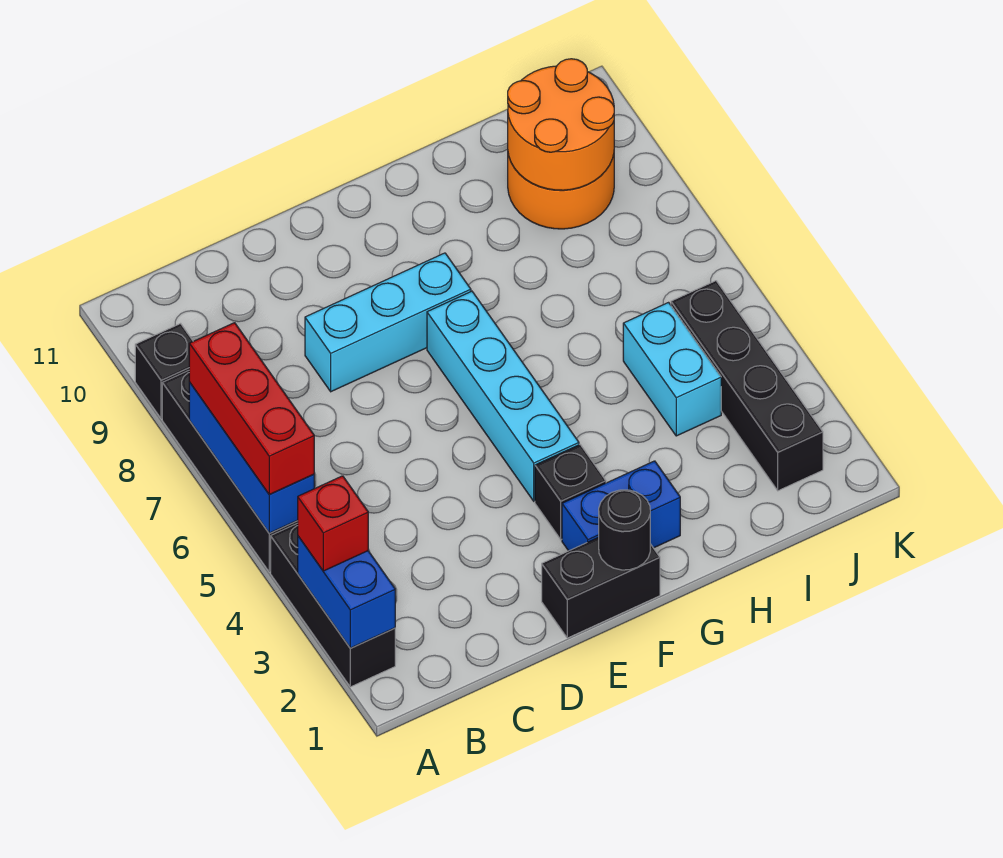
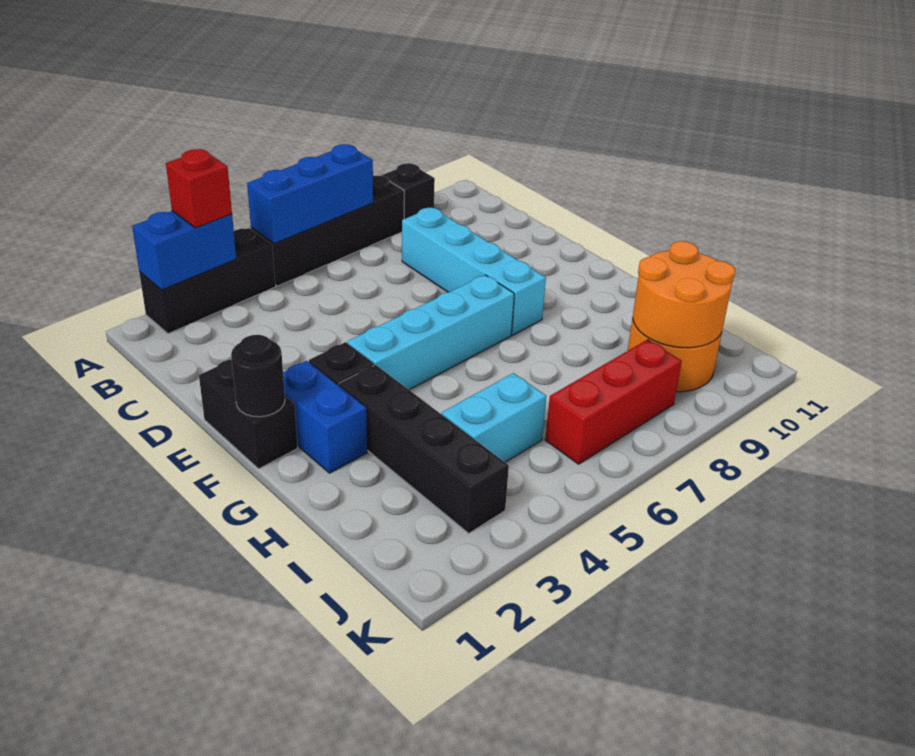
red brick A5:A7 level 3 -> red brick J6:J8 level 1
cyan brick D8:F8 level 1 -> cyan brick C8:F8 level 1
black brick J2:J5 level 1 -> black brick G3:J3 level 1

